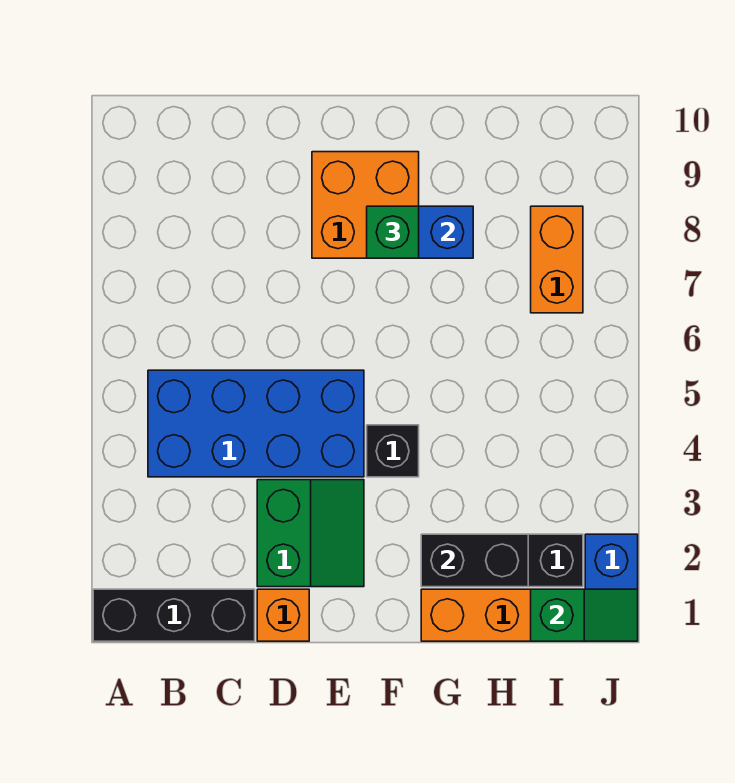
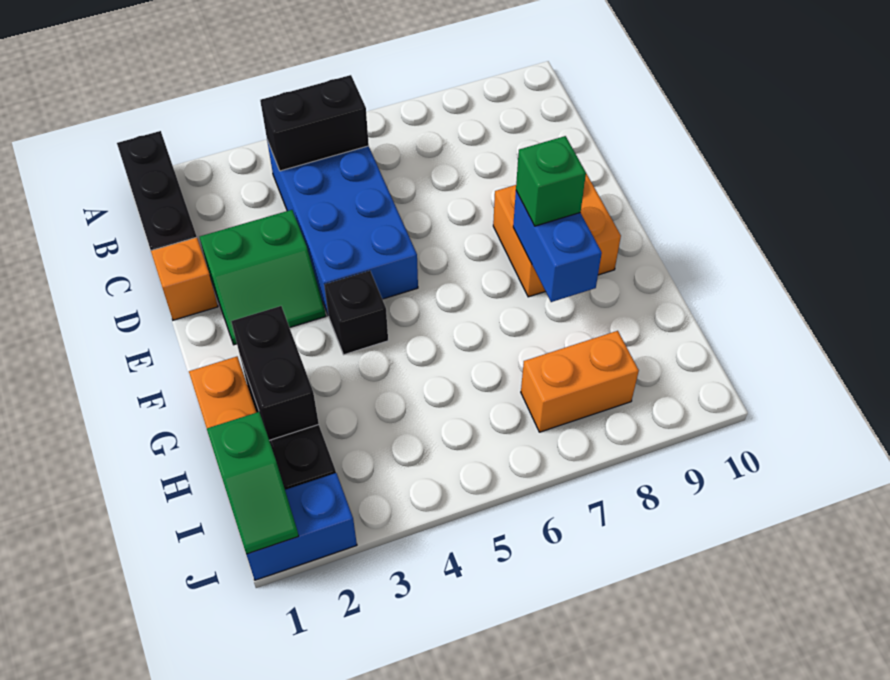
none -> black brick B4:B5 level 2

